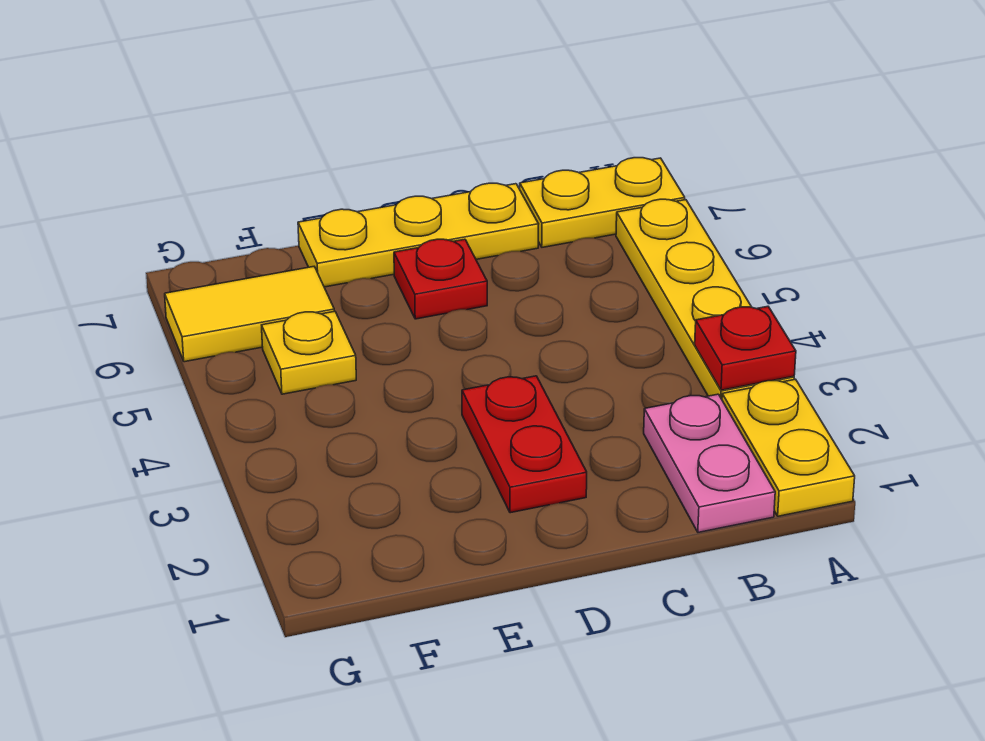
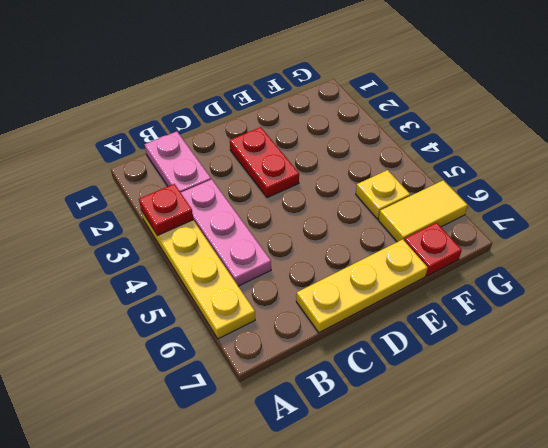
yellow plate A1:A2 level 1 -> none
yellow plate A7:B7 level 1 -> none
none -> pink plate B3:B5 level 1
red plate D6 level 1 -> red plate F7 level 1

